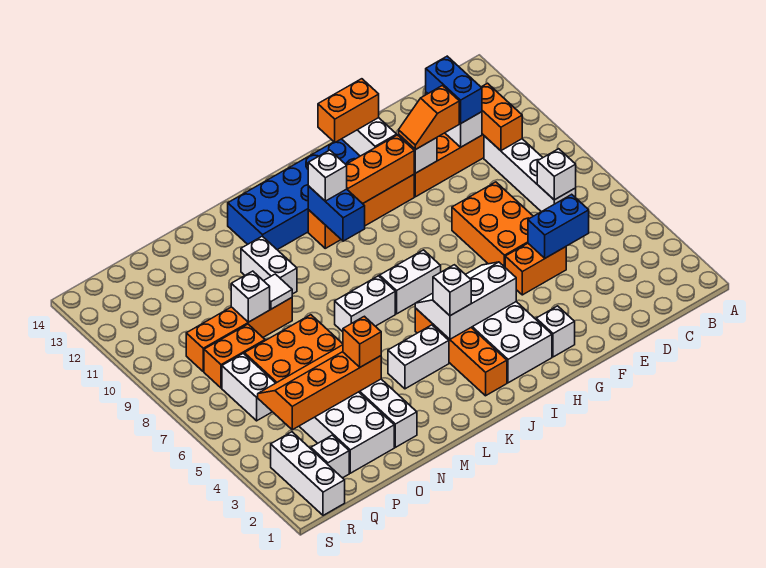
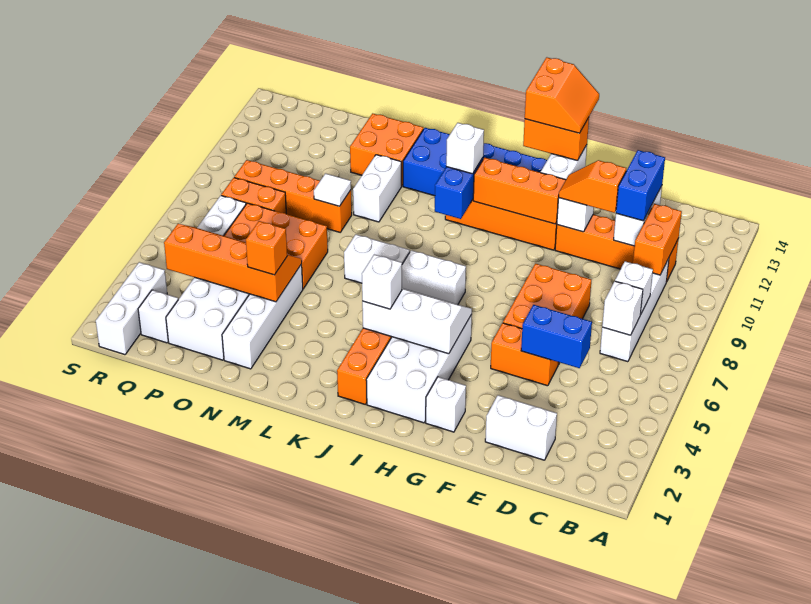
none -> orange slope G13:H14 level 4 top H
white brick K4:L4 level 1 -> white brick D2:E2 level 1
none -> orange brick M12:N13 level 1
white brick O9 level 2 -> white brick C8 level 2

